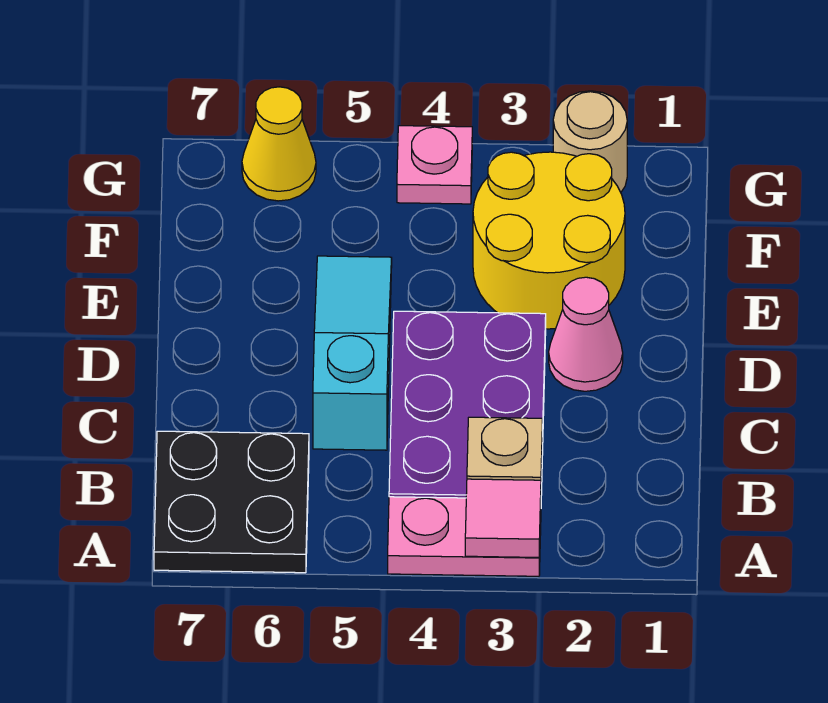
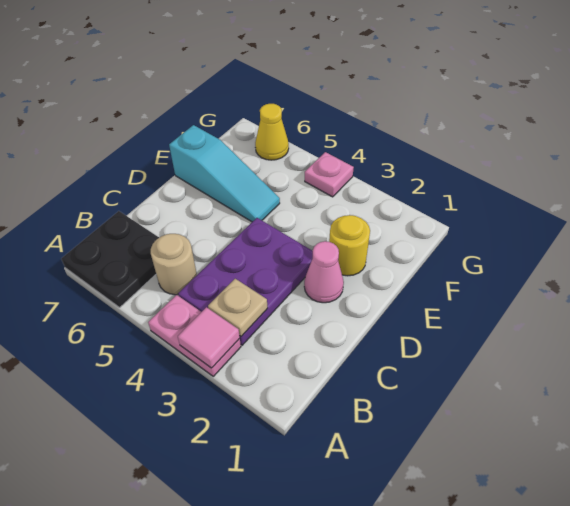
cyan slope C5:E5 level 1 top C -> cyan slope E5:E7 level 1 top 7
yellow round brick E2:F3 level 1 -> yellow round brick E2 level 1
tan round brick G2 level 1 -> tan round brick B5 level 1

